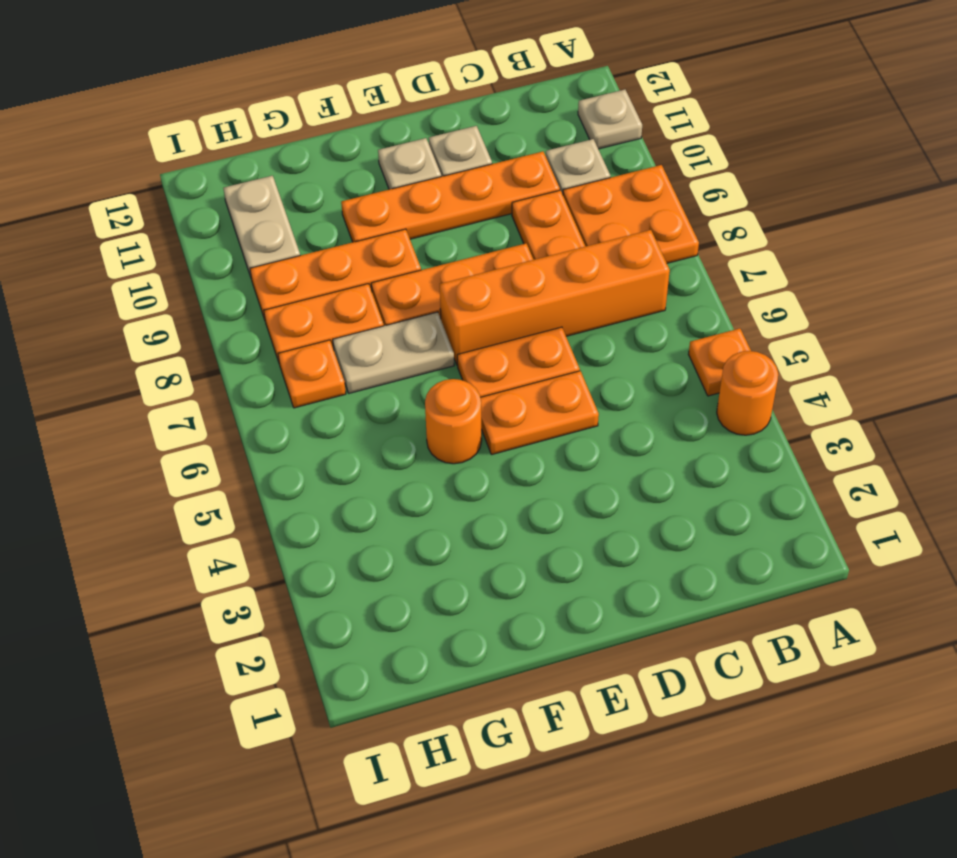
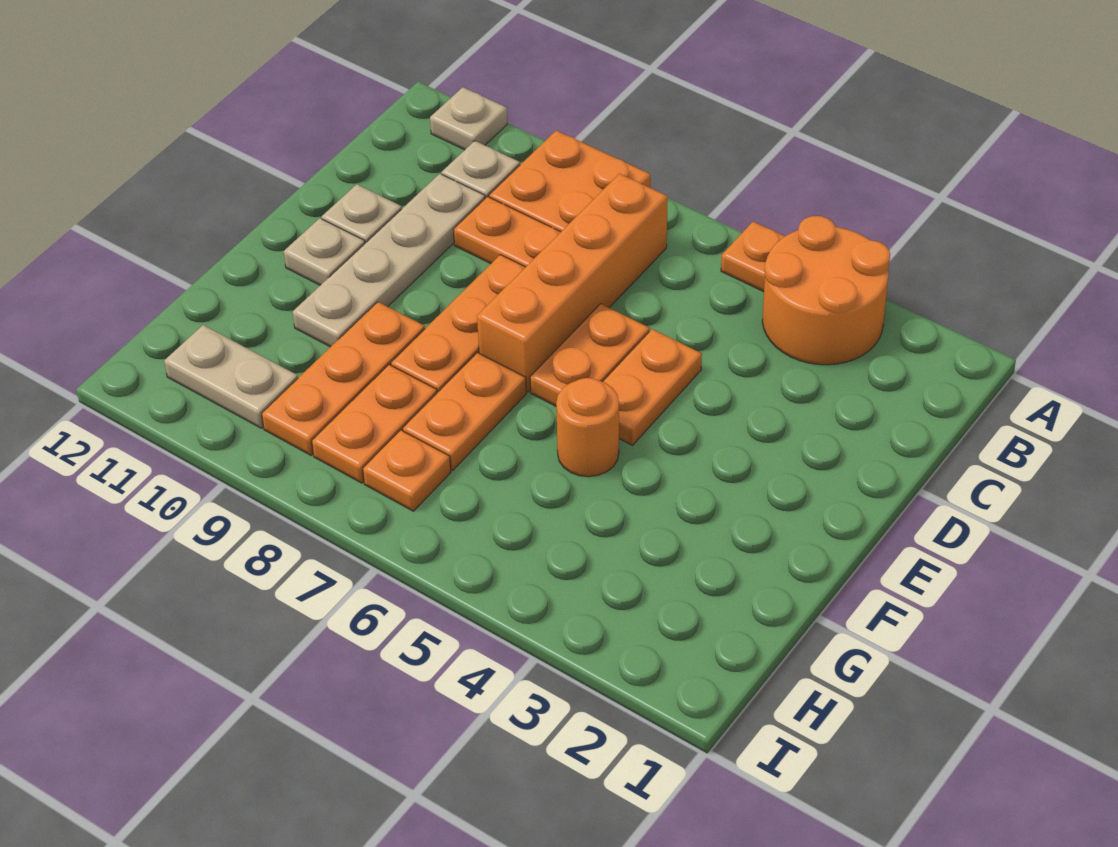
orange round brick A4 level 1 -> orange round brick A3:B4 level 1
orange plate C10:F10 level 1 -> tan plate C10:F10 level 1
tan plate F7:G7 level 1 -> orange plate F7:G7 level 1

